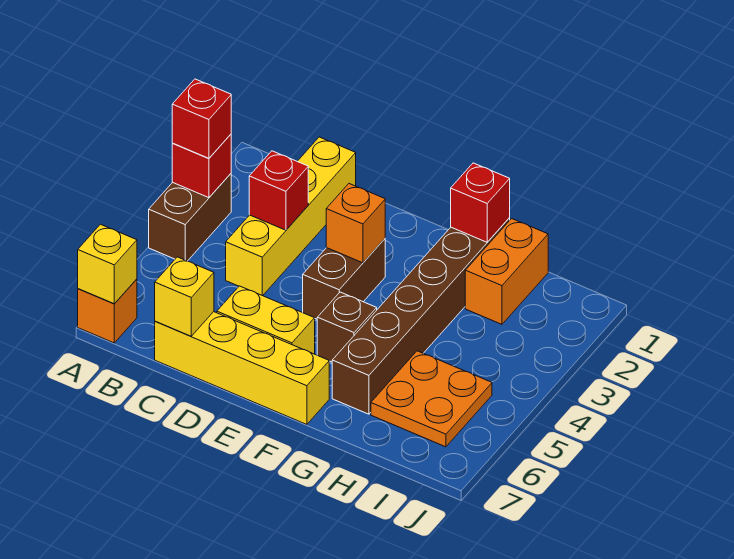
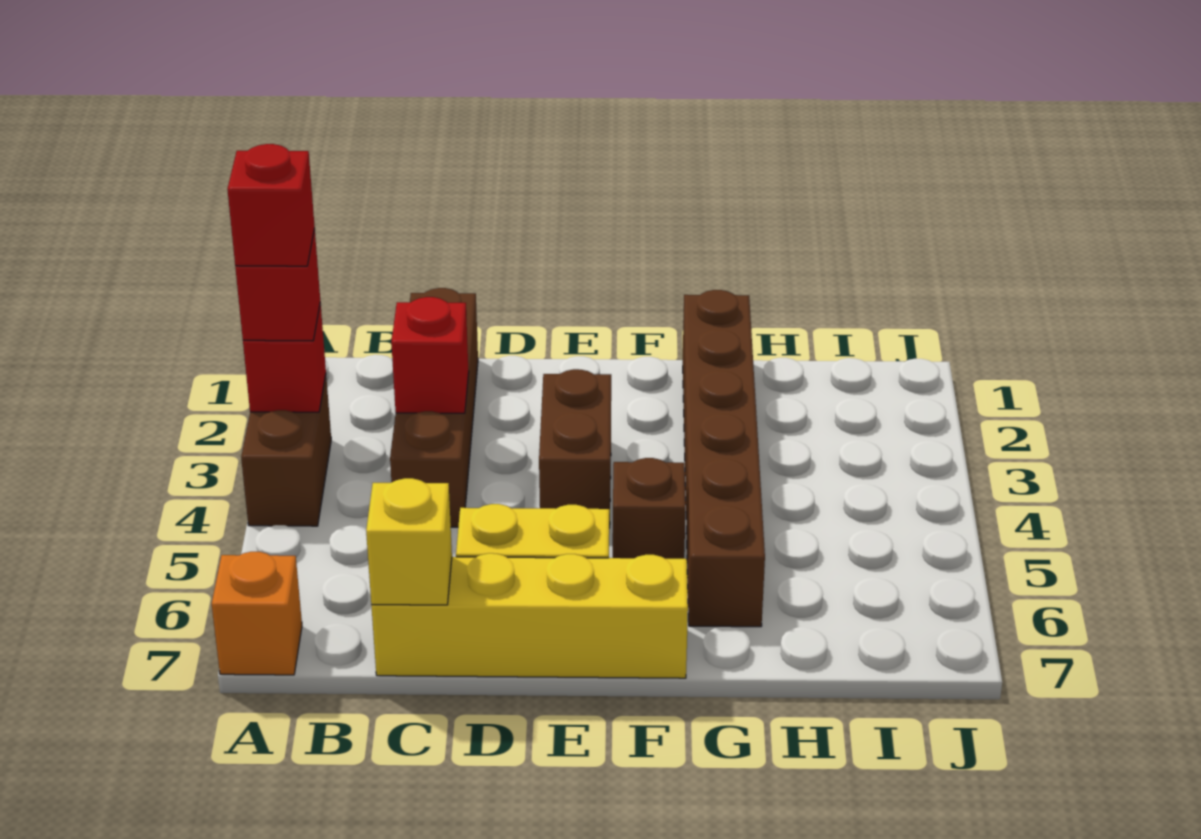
yellow brick A7 level 2 -> none
yellow brick C1:C4 level 1 -> brown brick C1:C4 level 1
orange brick E3 level 2 -> none
red brick G1 level 2 -> red brick A3 level 4
orange brick H1:H2 level 1 -> none
orange plate H5:I6 level 1 -> none

